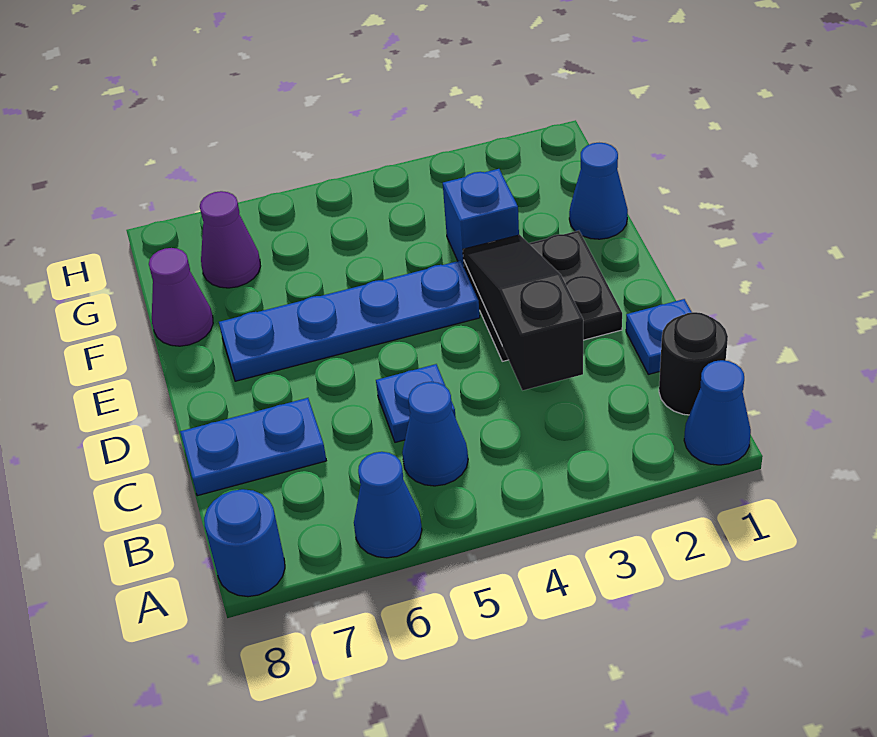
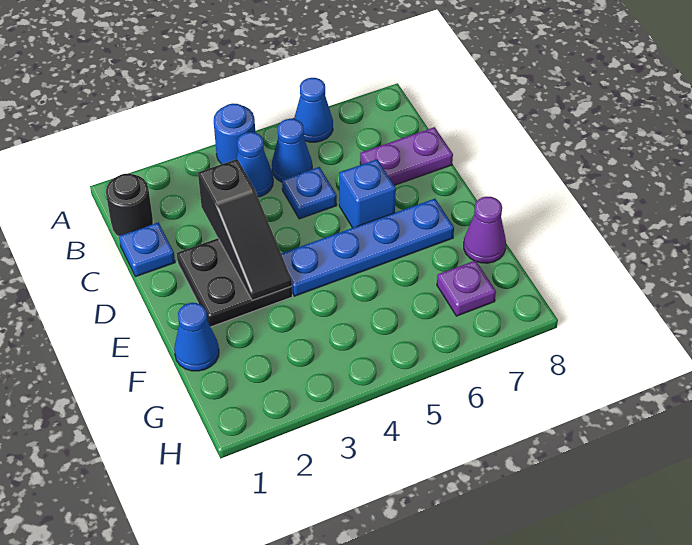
blue cone A1 level 1 -> blue cone B4 level 1
blue round brick A8 level 1 -> blue round brick A4 level 1
blue plate C7:C8 level 1 -> purple plate C7:C8 level 1
blue brick F3 level 1 -> blue brick D6 level 1
purple cone G7 level 1 -> purple plate G7 level 1

